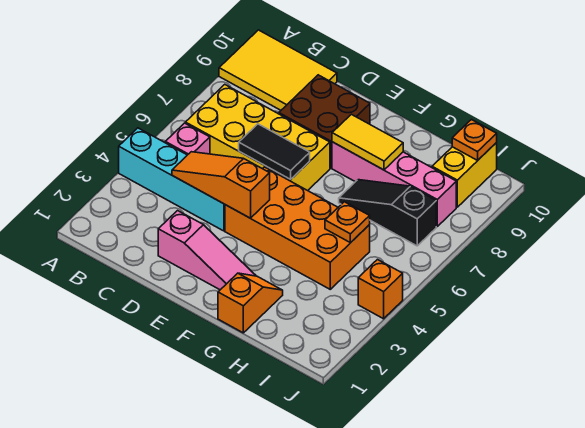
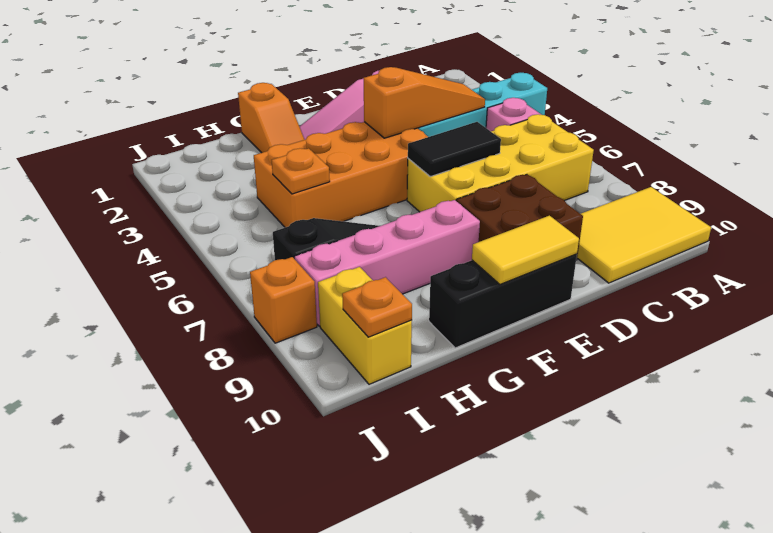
none -> black brick E10:G10 level 1
yellow tile F8:G8 level 2 -> yellow tile E10:F10 level 2
orange brick J4 level 1 -> orange brick J8 level 1

